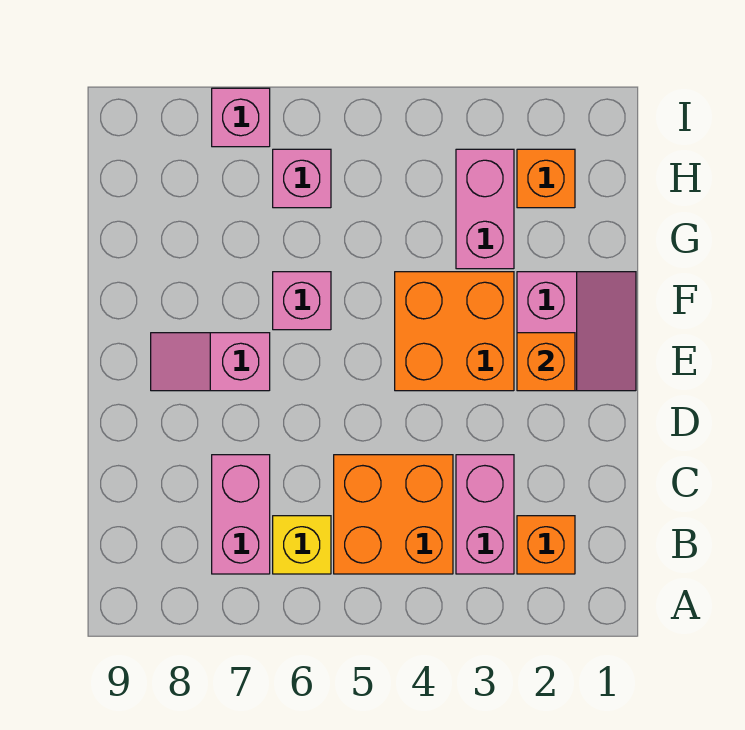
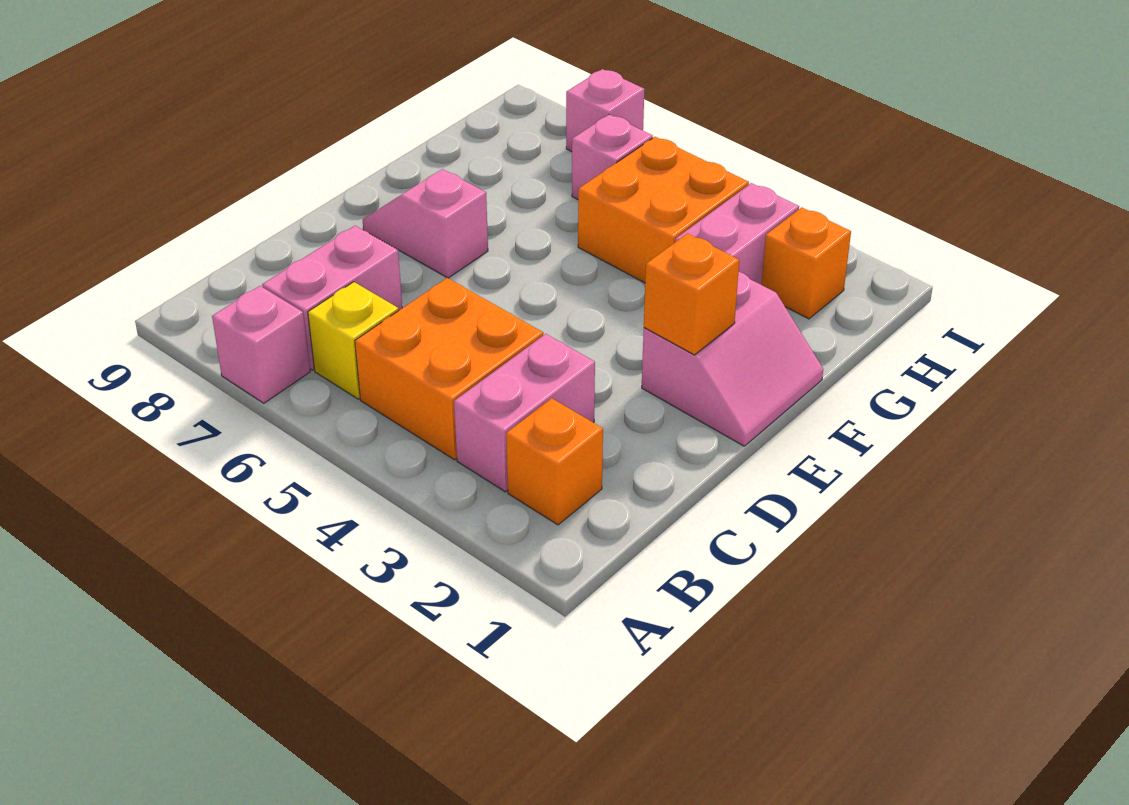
orange brick E3:F4 level 1 -> orange brick G4:H5 level 1
pink brick F6 level 1 -> pink brick A7 level 1

